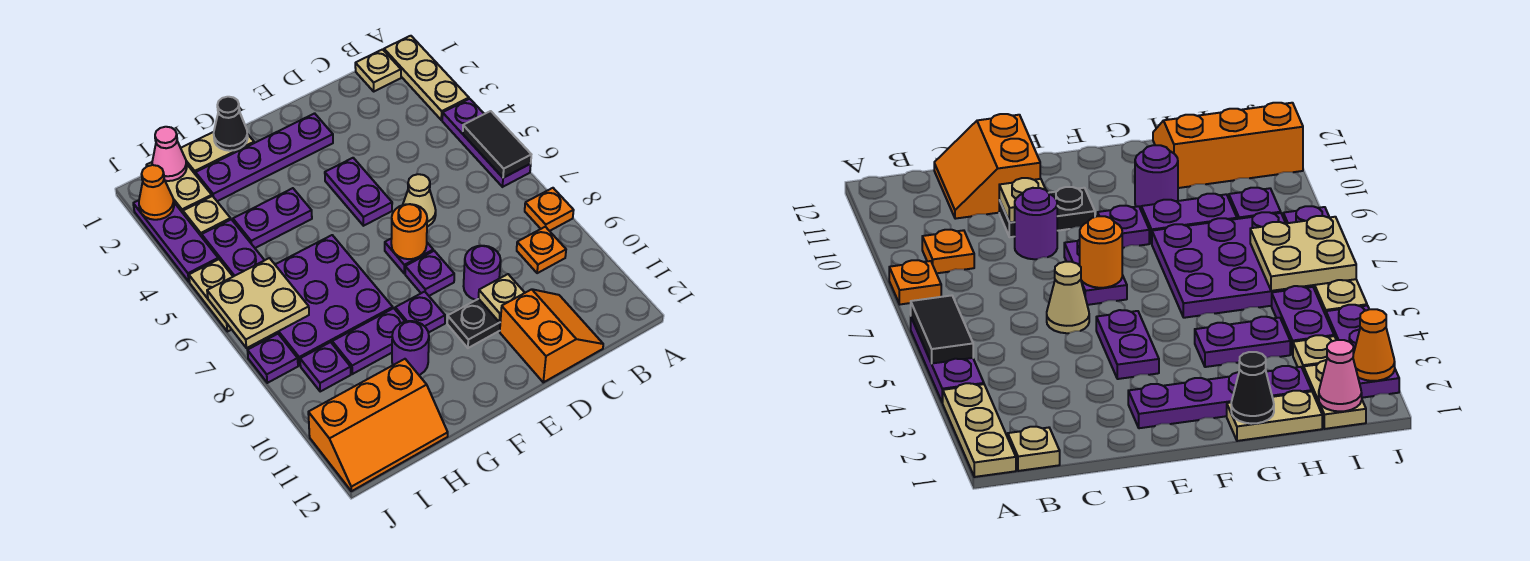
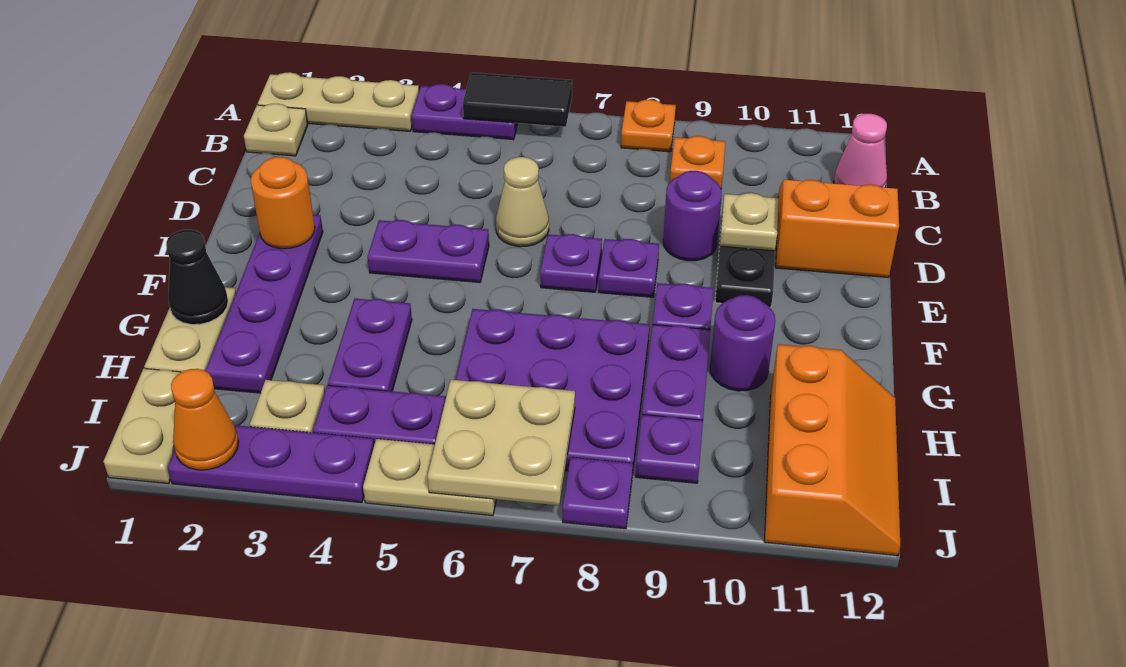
purple plate A4:A6 level 1 -> purple plate A4:A5 level 1
orange round brick E7 level 2 -> orange round brick E2 level 2
tan plate I1:I2 level 1 -> tan plate I1:J1 level 1
pink cone I1 level 2 -> pink cone B12 level 1

